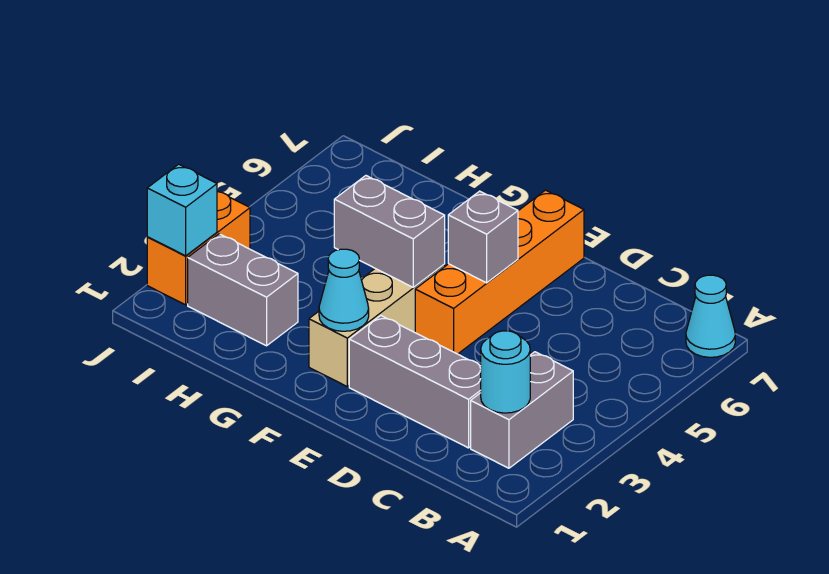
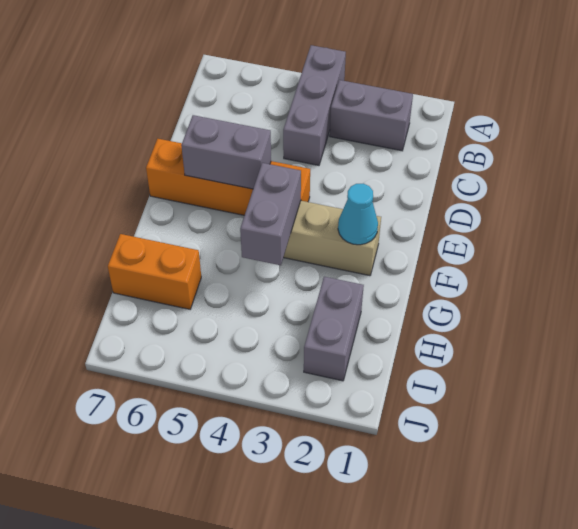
cyan cone A7 level 1 -> none
cyan round brick B2 level 2 -> none
grey brick C2:E2 level 1 -> grey brick A4:C4 level 1
grey brick E5 level 2 -> grey brick E5:E6 level 2
orange brick J2:J3 level 1 -> orange brick H6:H7 level 1
cyan brick J2 level 2 -> none

